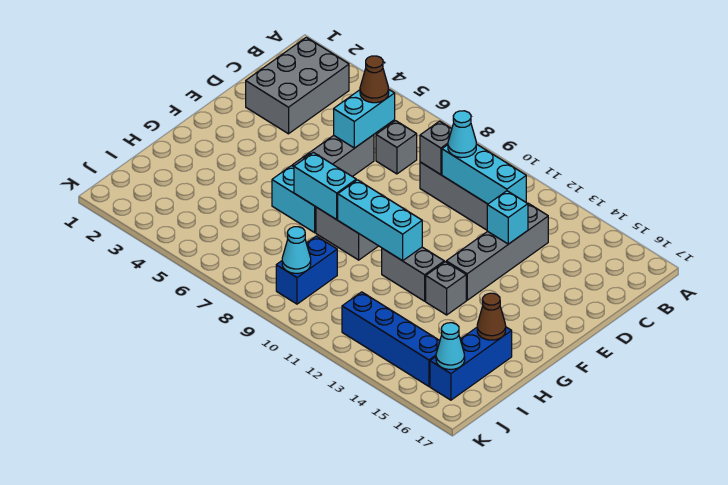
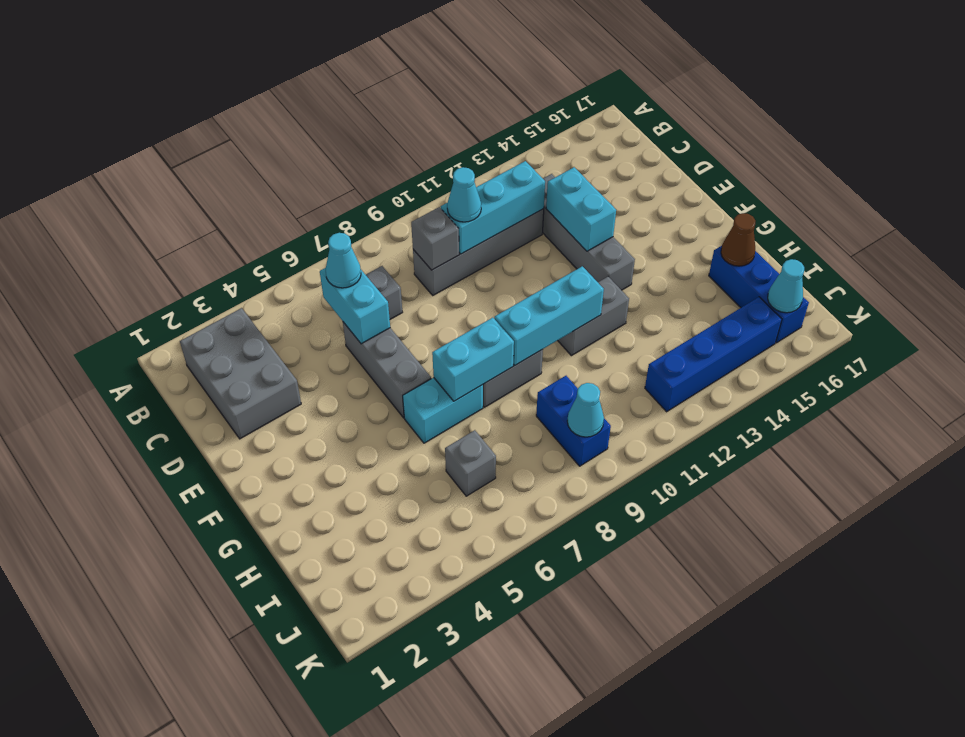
brown cone C6 level 3 -> cyan cone C6 level 3
cyan brick D13 level 2 -> cyan brick D13:E13 level 2
grey brick G13 level 1 -> grey brick I6 level 1

